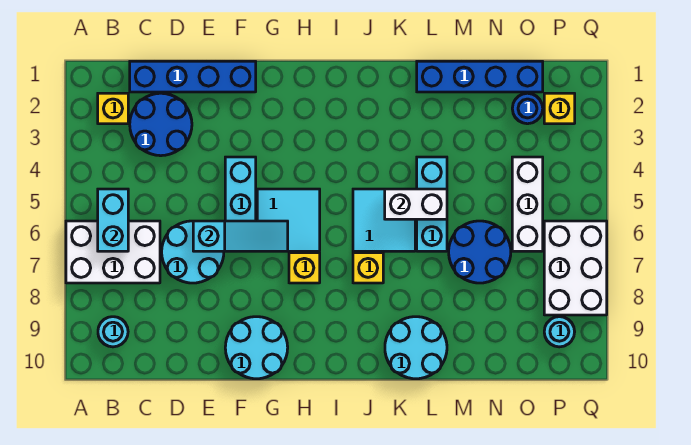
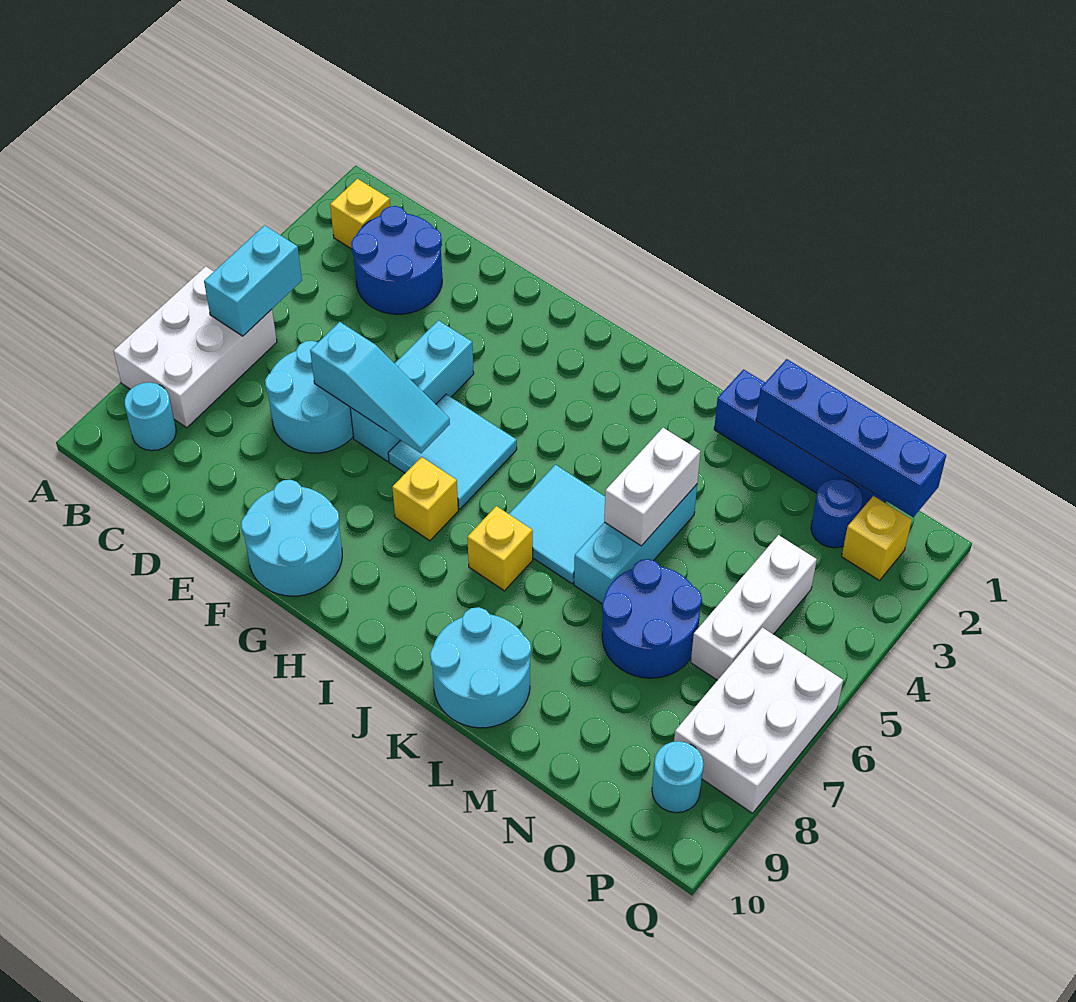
white brick A6:C7 level 1 -> white brick A6:B8 level 1
blue brick C1:F1 level 1 -> blue brick M1:P1 level 2
white brick K5:L5 level 2 -> white brick L4:L5 level 2

